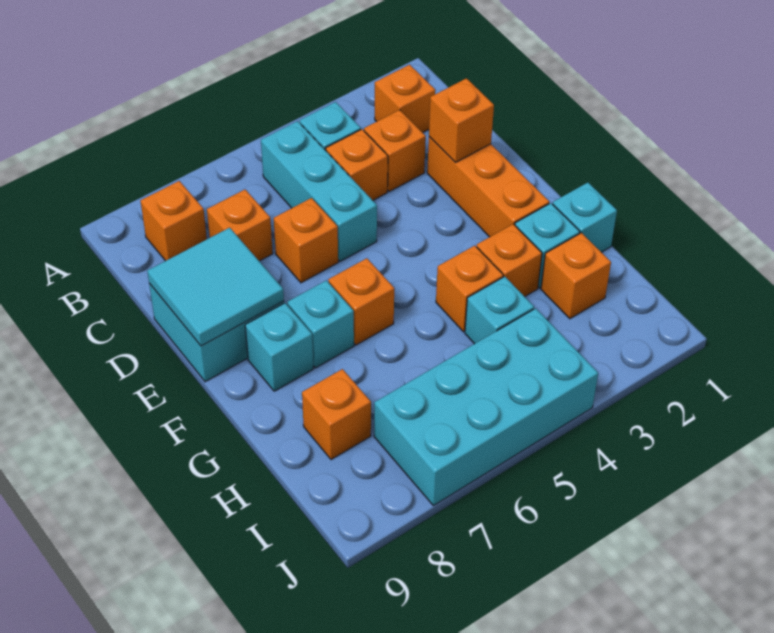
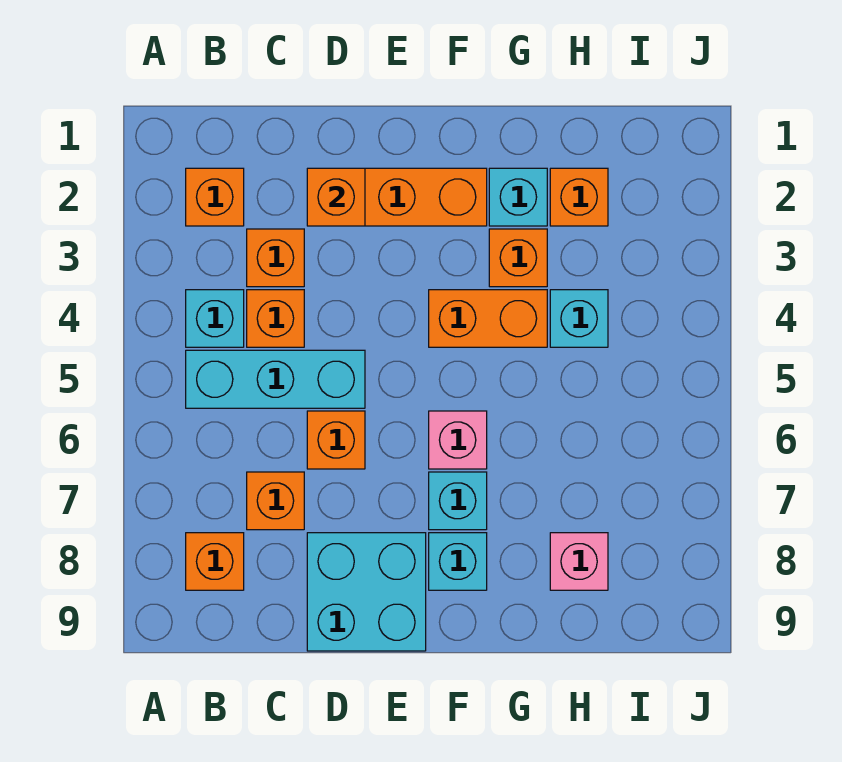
cyan tile D8:E9 level 2 -> none
orange brick F6 level 1 -> pink brick F6 level 1
cyan brick G1 level 1 -> none
orange brick G4 level 1 -> orange brick F4:G4 level 1
orange brick H8 level 1 -> pink brick H8 level 1
cyan brick I4:J7 level 1 -> none

